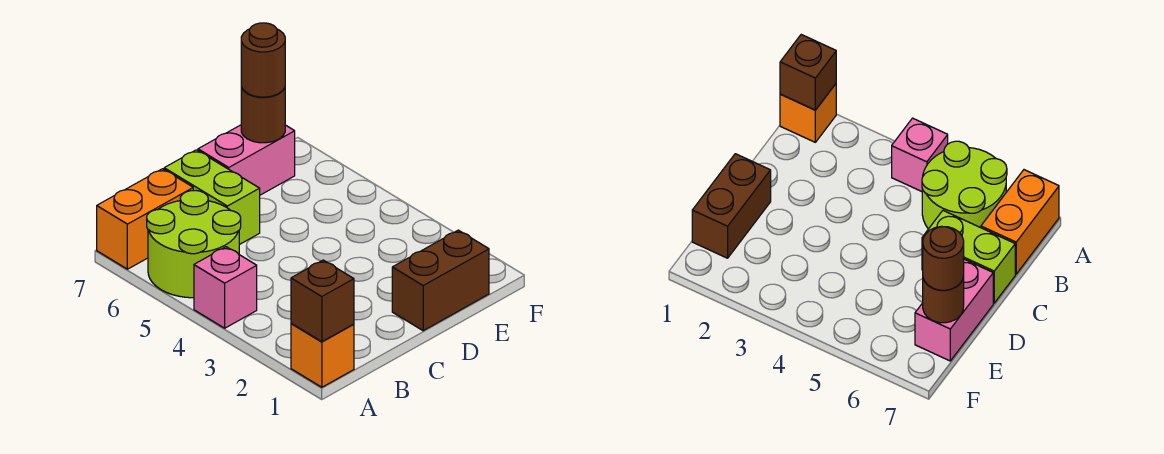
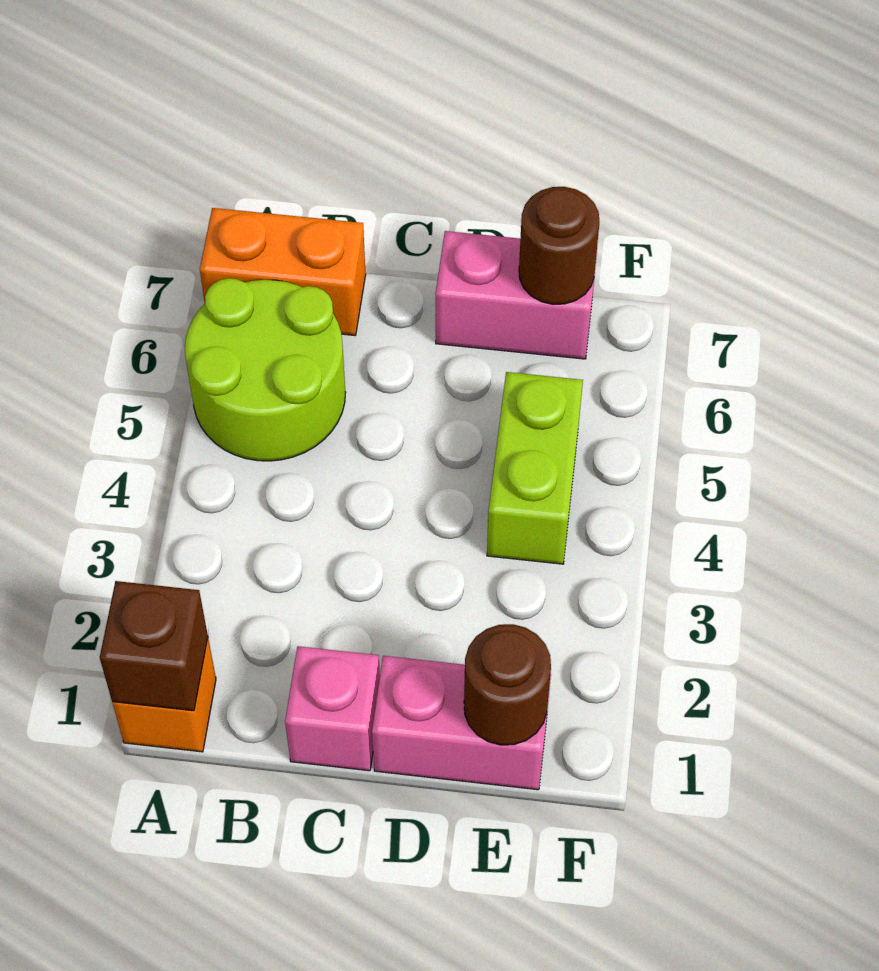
pink brick A4 level 1 -> pink brick C1 level 1
lime brick C6:C7 level 1 -> lime brick E4:E5 level 1
brown brick D1:E1 level 1 -> pink brick D1:E1 level 1
brown round brick E7 level 3 -> brown round brick E1 level 2

